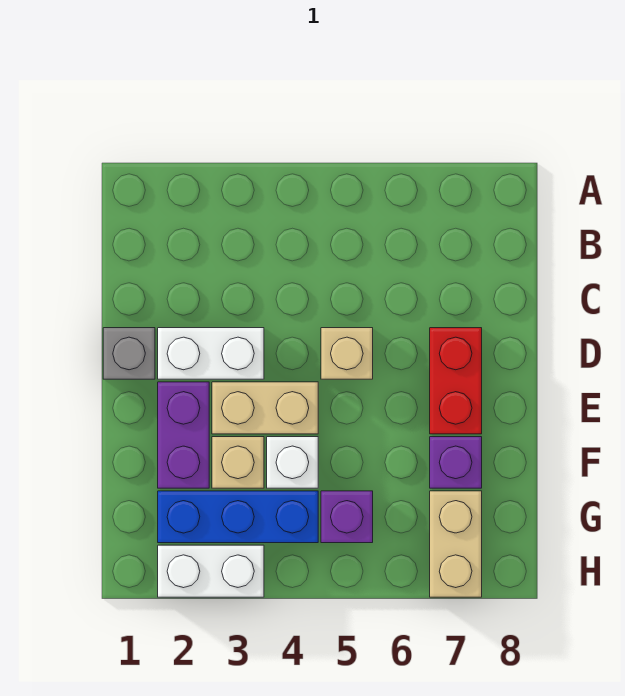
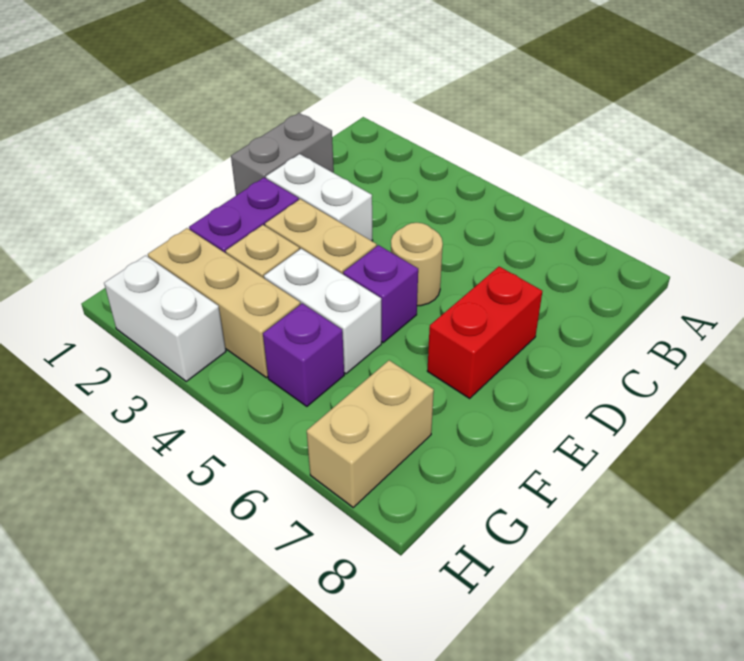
grey brick D1 level 1 -> grey brick C1:D1 level 1
tan brick D5 level 1 -> tan round brick D5 level 1
white brick F4 level 1 -> white brick F4:F5 level 1
purple brick F7 level 1 -> purple brick E5 level 1
blue brick G2:G4 level 1 -> tan brick G2:G4 level 1

